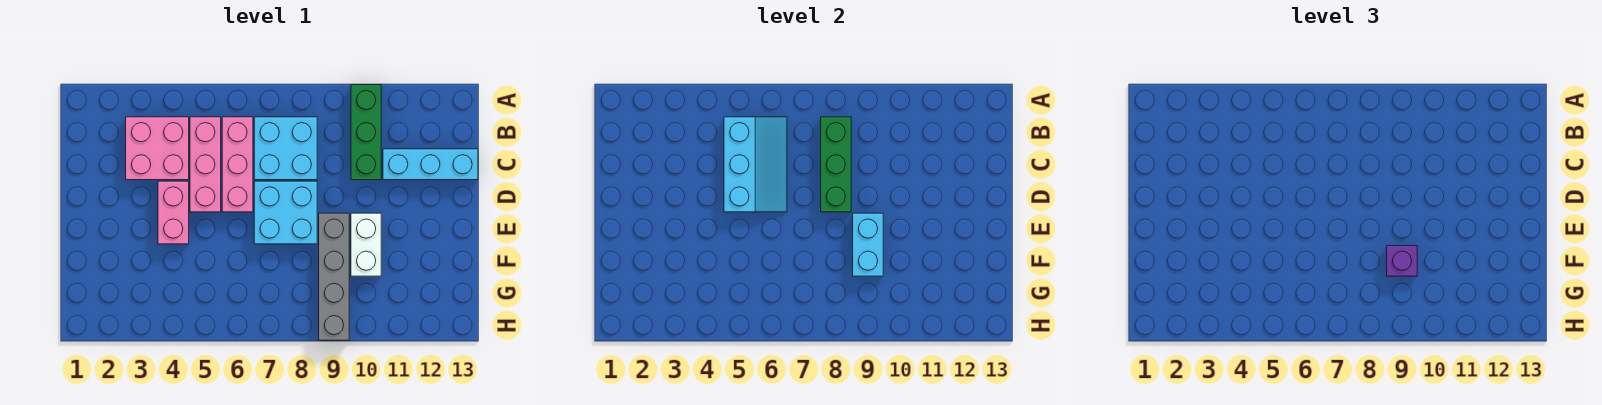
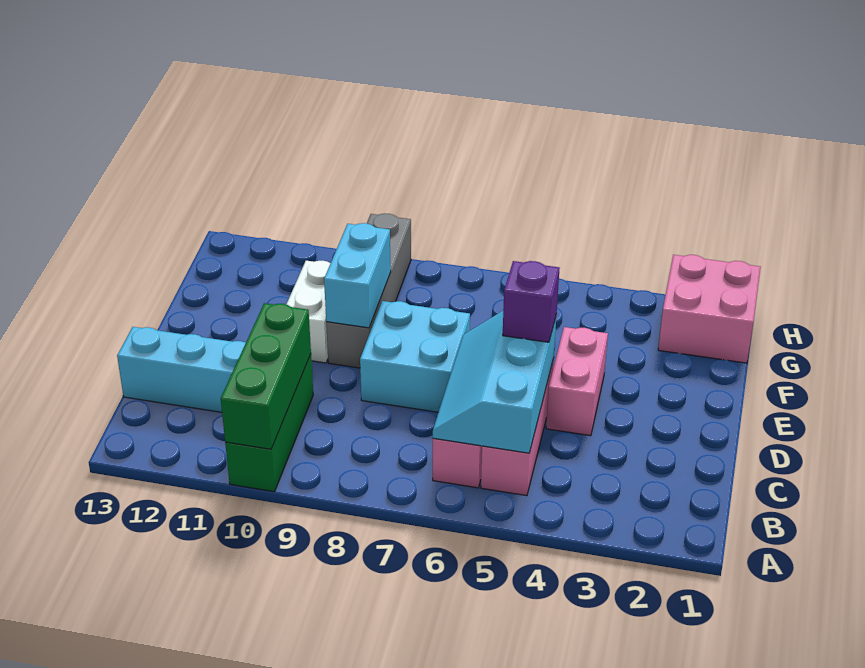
pink brick B3:C4 level 1 -> pink brick G1:H2 level 1
cyan brick B7:C8 level 1 -> none
green brick B8:D8 level 2 -> green brick A10:C10 level 2
purple brick F9 level 3 -> purple brick D5 level 3

